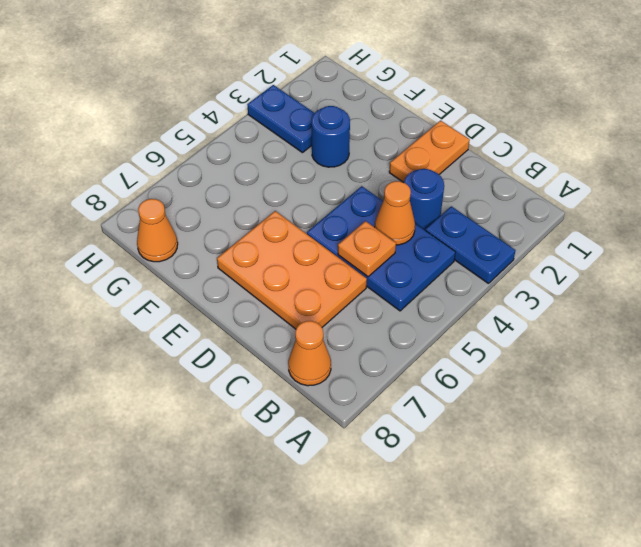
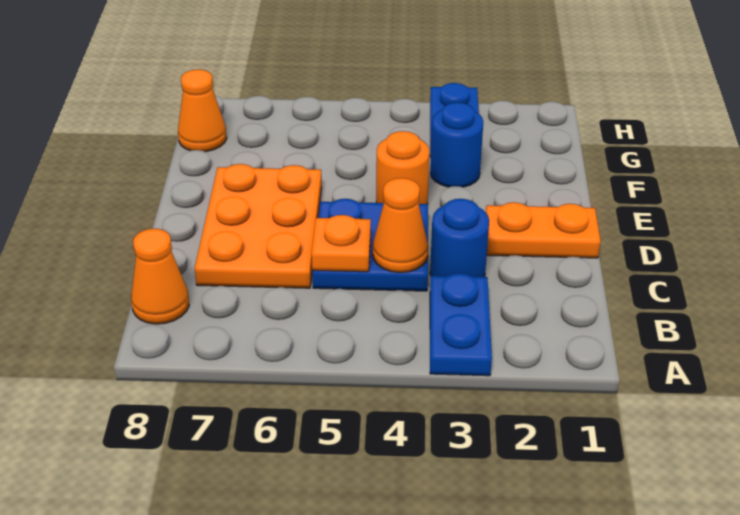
blue plate B4:D5 level 1 -> blue plate C4:D5 level 1
none -> orange round brick E4 level 1

